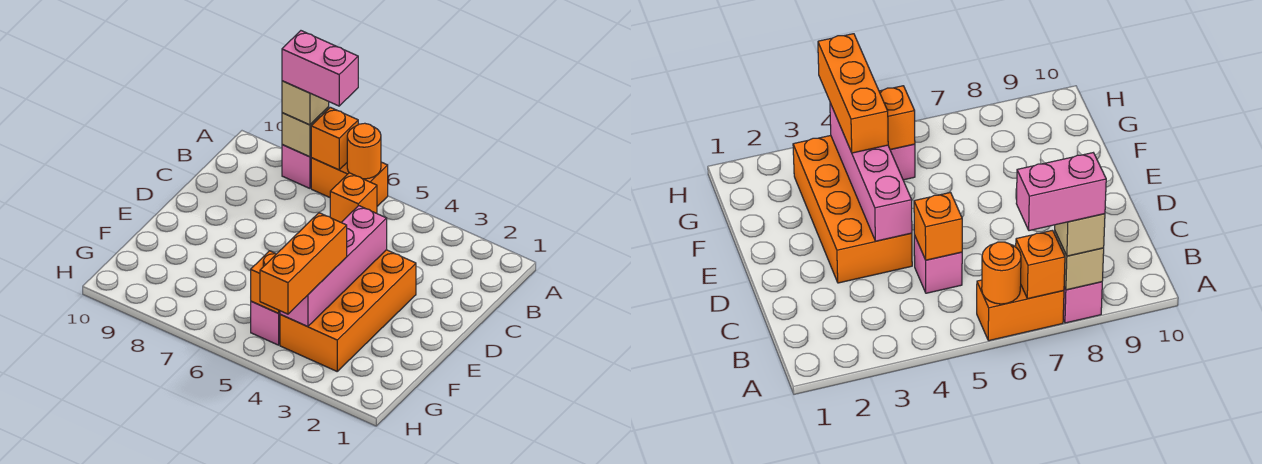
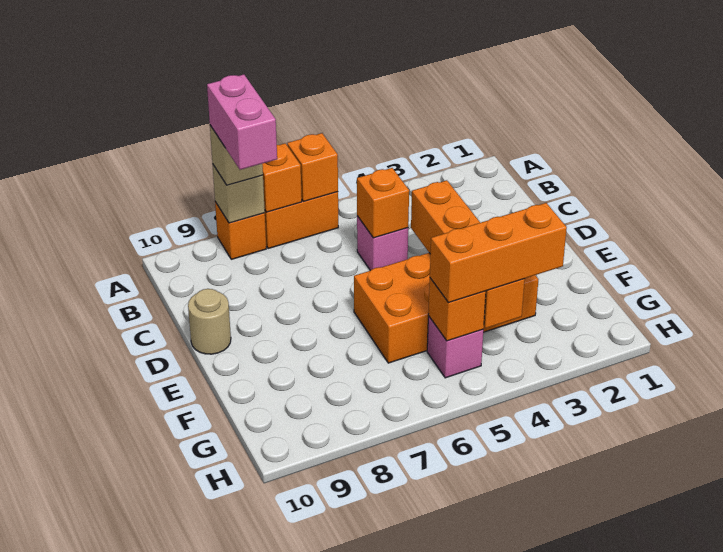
orange round brick A6 level 2 -> orange brick A6 level 2
pink brick A7:A8 level 4 -> pink brick A8:B8 level 4
pink brick A8 level 1 -> orange brick A8 level 1
orange brick D3:G4 level 1 -> orange brick E3:F6 level 1
pink brick D4:G4 level 2 -> orange brick D4:G4 level 2
none -> tan round brick D10 level 1
orange brick F4:H4 level 3 -> orange brick G3:G5 level 3

